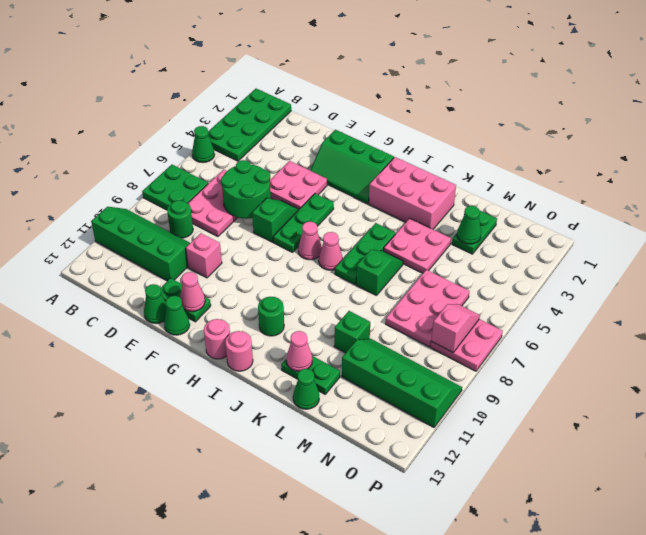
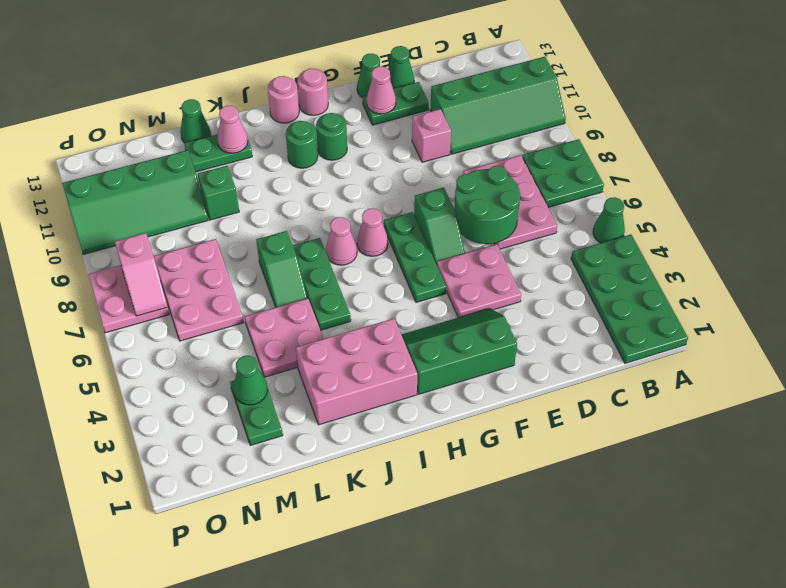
green round brick C9 level 1 -> green round brick H11 level 1

